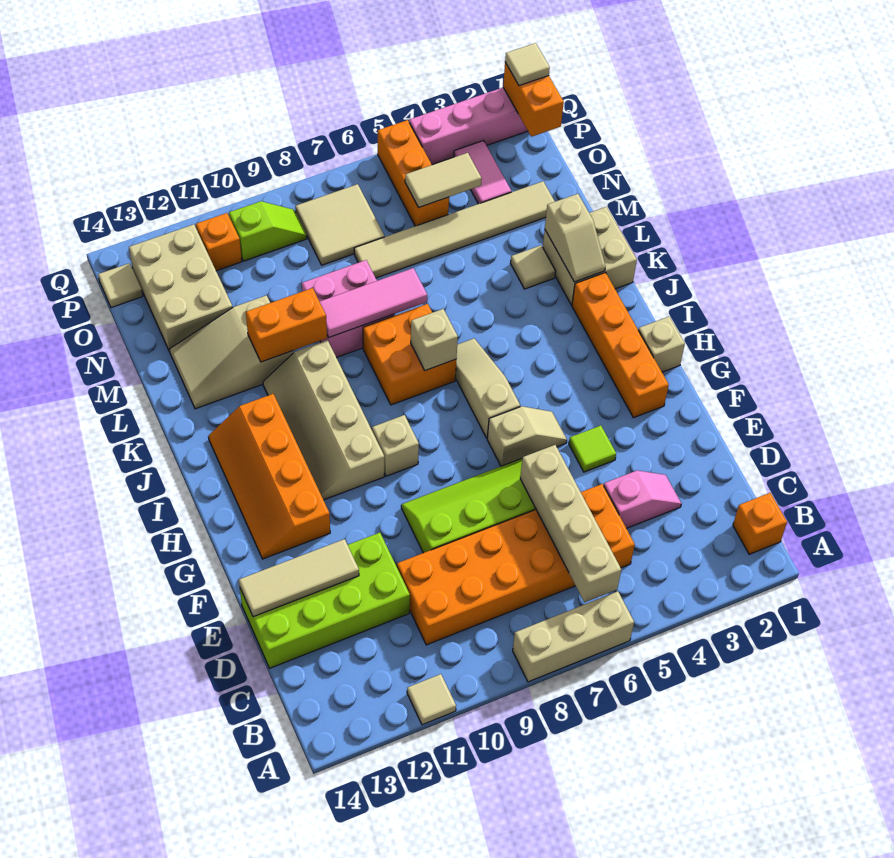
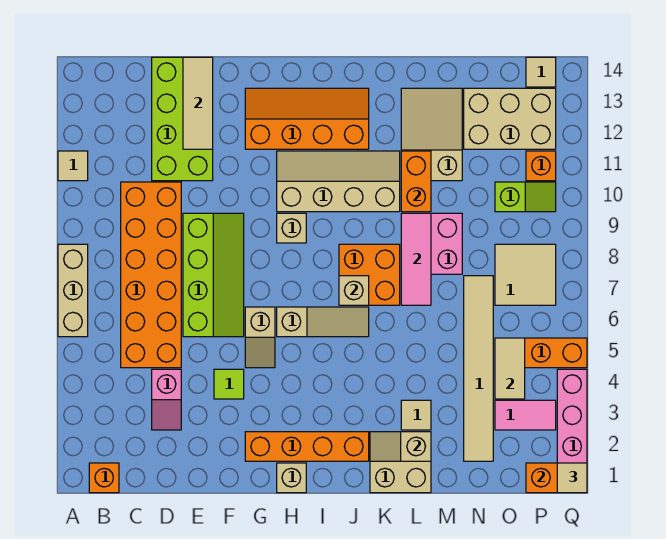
tan brick B6:E6 level 2 -> none
lime slope P9:P10 level 1 top 10 -> lime slope O10:P10 level 1 top O

